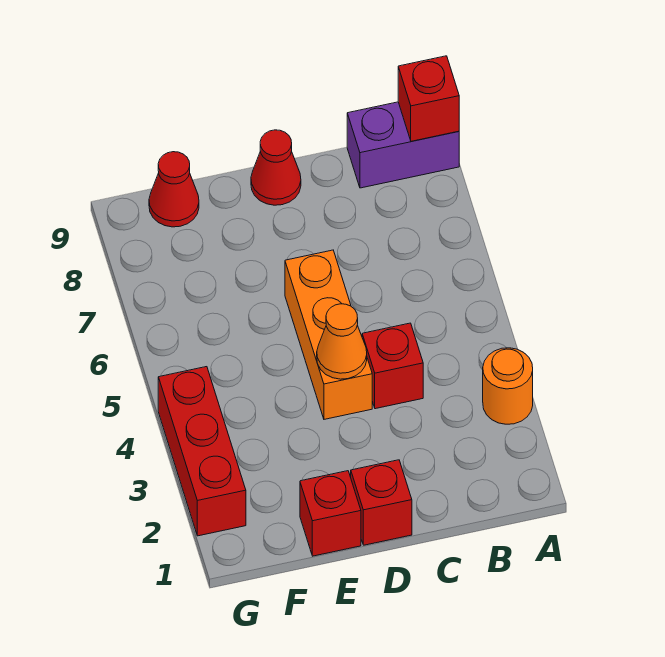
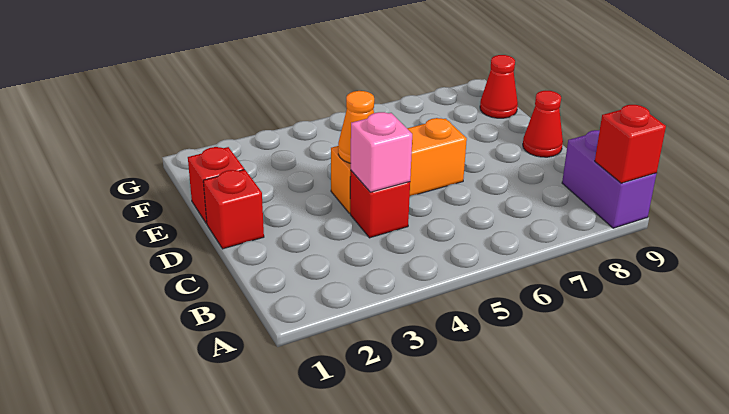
orange round brick A3 level 1 -> none
none -> pink brick C4 level 2
red brick G2:G4 level 1 -> none

